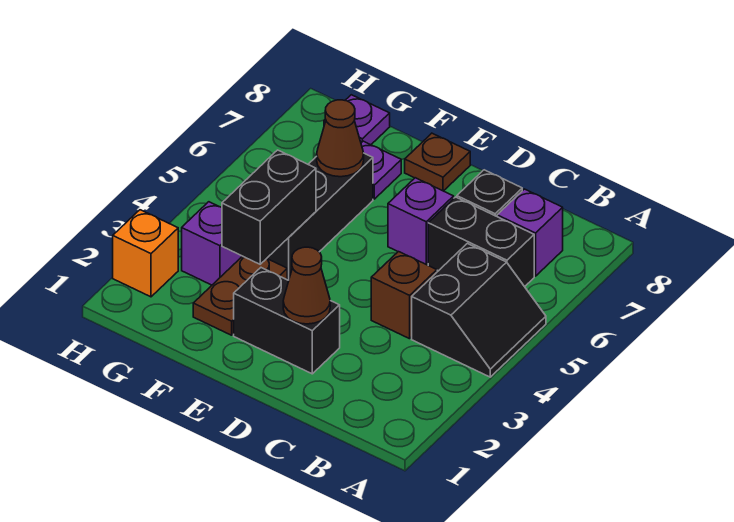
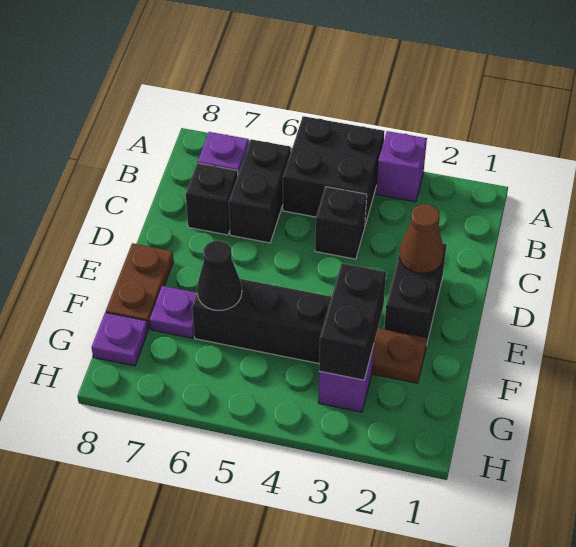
black slope A4:B5 level 1 top B -> black brick A4:B5 level 1
brown brick C4 level 1 -> black brick C4 level 1
purple brick D6 level 1 -> purple brick A3 level 1
brown plate E8 level 1 -> brown plate E8:F8 level 1
black brick F3:F4 level 2 -> black brick F3:G3 level 2
brown cone F6 level 2 -> black cone F6 level 2
orange brick H2 level 1 -> none

